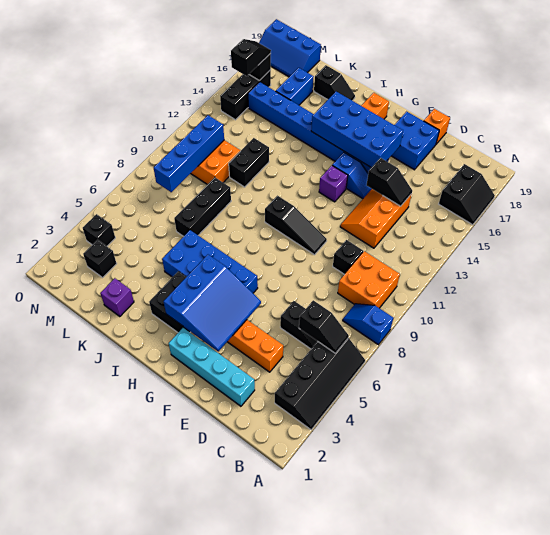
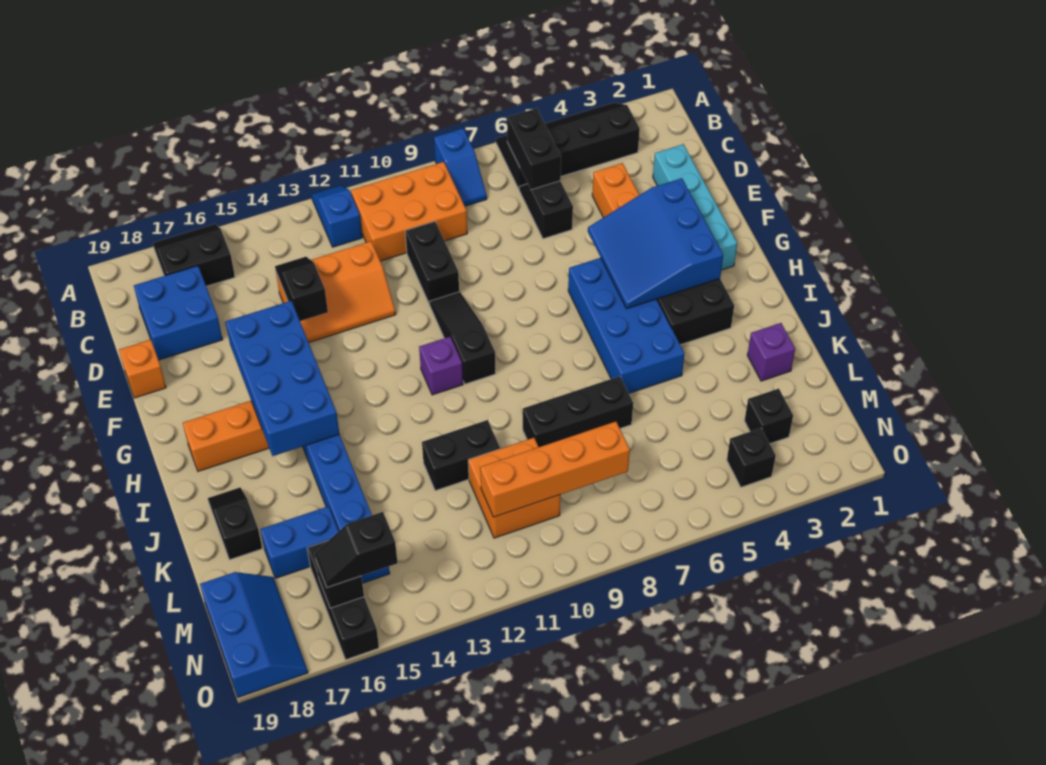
black slope B6:C6 level 2 top C -> black brick B6:C6 level 2
orange brick B9:C10 level 1 -> orange brick B9:C11 level 1
black brick D10 level 1 -> black brick D10:E10 level 1
blue brick E17:F18 level 1 -> blue brick C17:D18 level 1
blue slope F3:H5 level 2 top H -> blue slope F3:H5 level 2 top 3
blue slope F14:G14 level 1 top G -> blue slope A12:B12 level 1 top B
purple brick G13 level 1 -> purple brick H11 level 1
blue brick M8:M11 level 2 -> orange brick M8:M11 level 2
black brick N14:N16 level 1 -> black brick M16:O16 level 1

